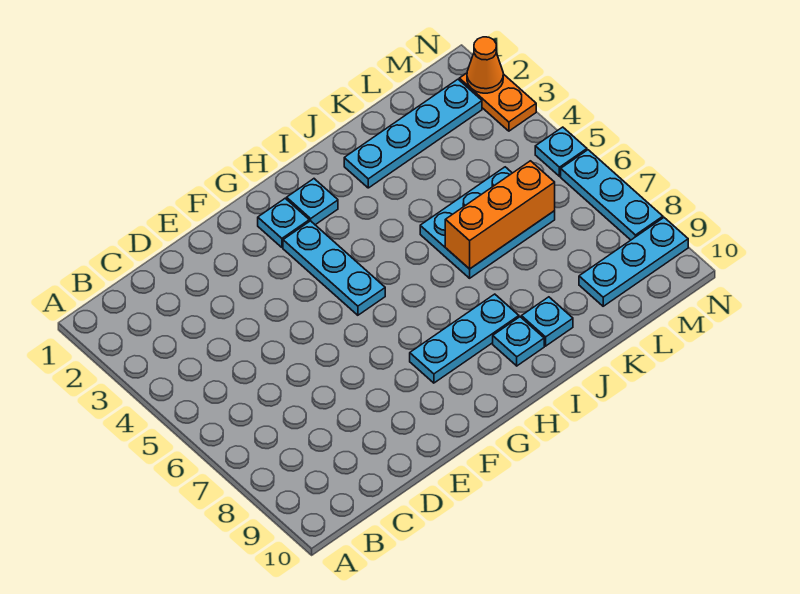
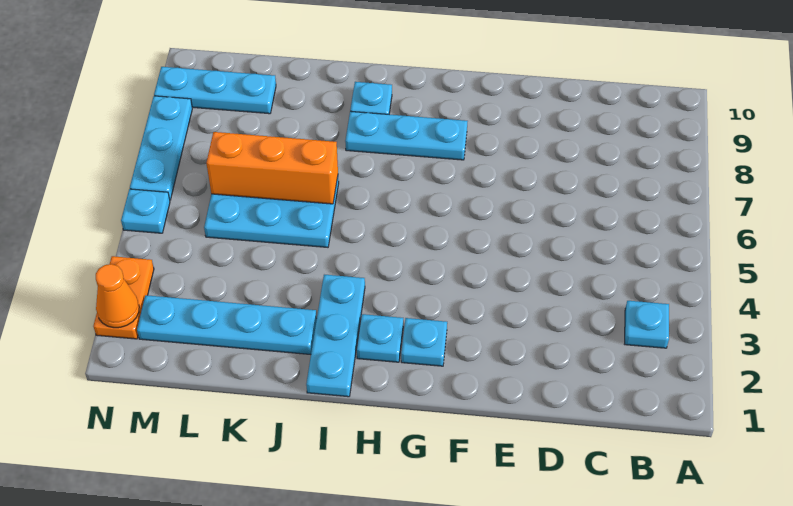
cyan plate G3:G5 level 1 -> cyan plate I1:I3 level 1
cyan plate J9 level 1 -> cyan plate B3 level 1

